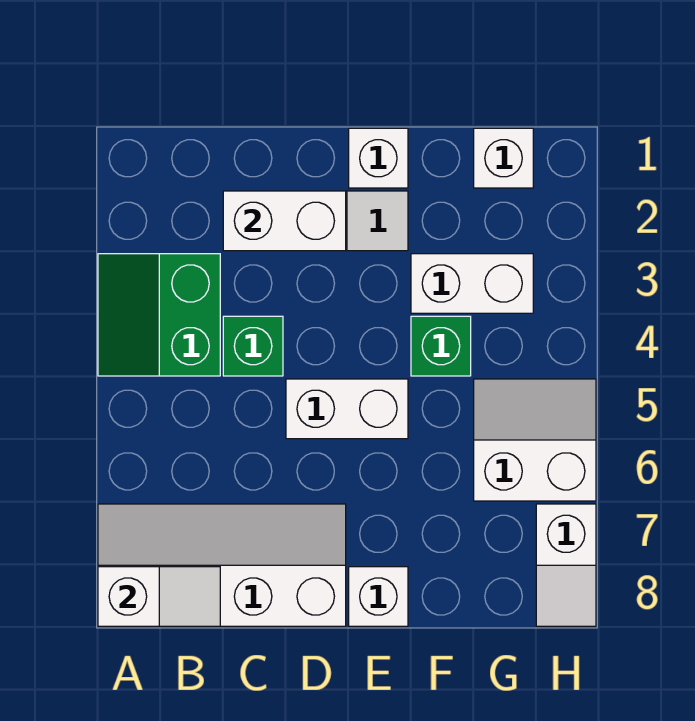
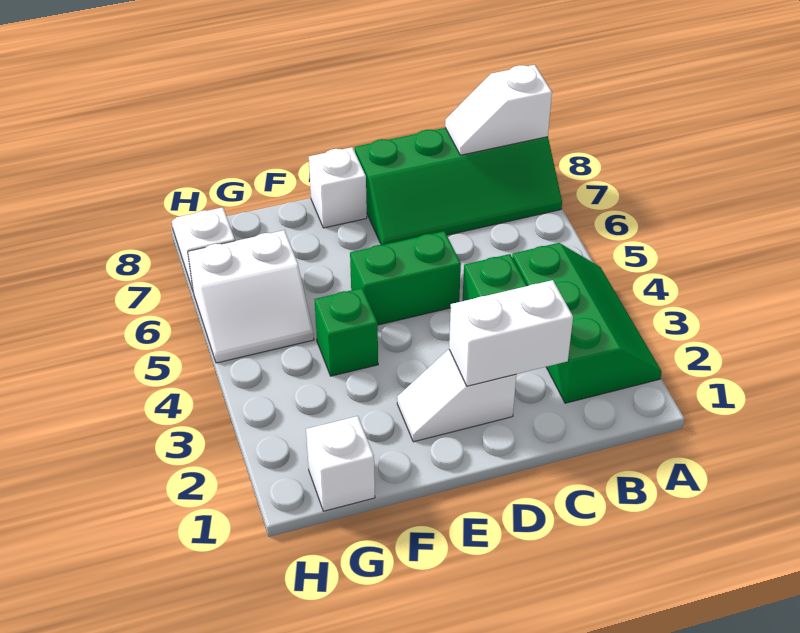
green slope A3:B4 level 1 top B -> green slope A2:B4 level 1 top B
white slope A7:D8 level 1 top 8 -> green slope A7:D8 level 1 top 8
white brick D5:E5 level 1 -> green brick D5:E5 level 1
white brick E1 level 1 -> none
white brick F3:G3 level 1 -> none

